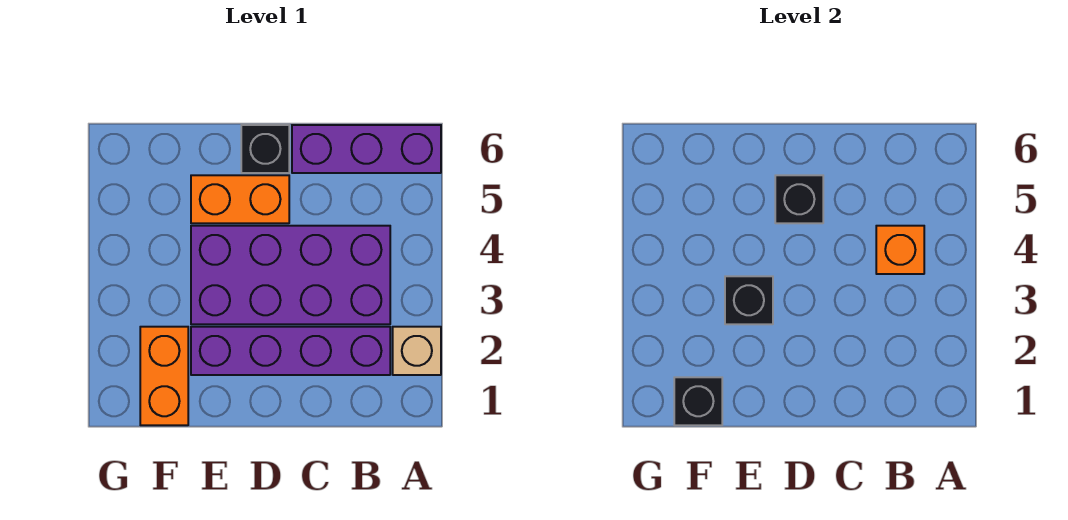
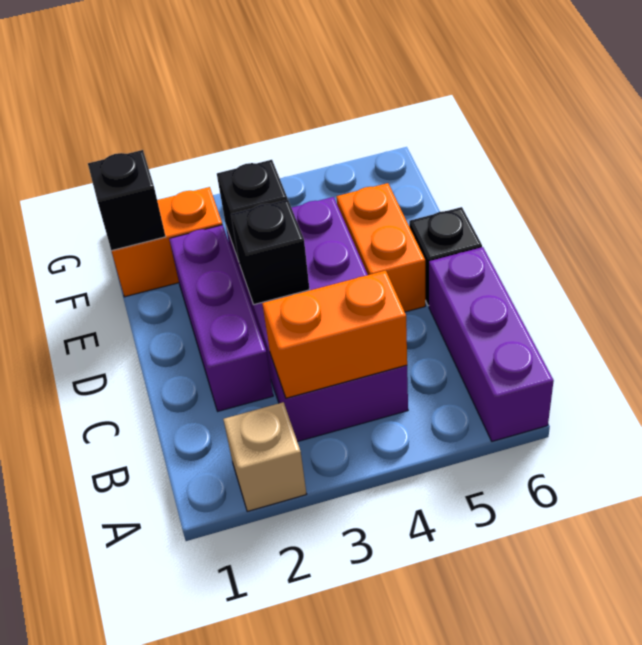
purple brick B2:E2 level 1 -> purple brick C2:E2 level 1
orange brick B4 level 2 -> orange brick B3:B4 level 2
black brick D5 level 2 -> black brick D3 level 2

